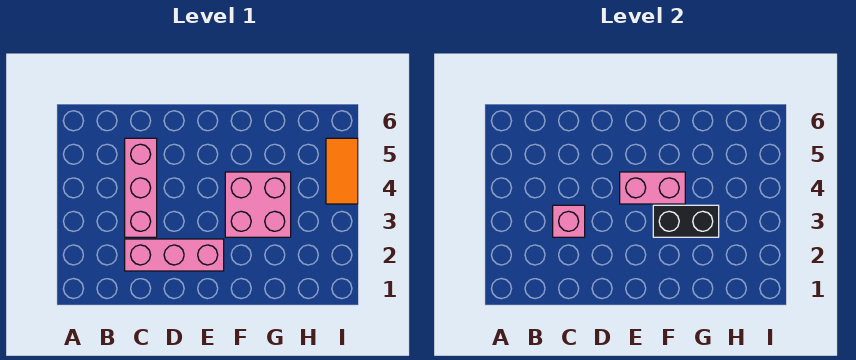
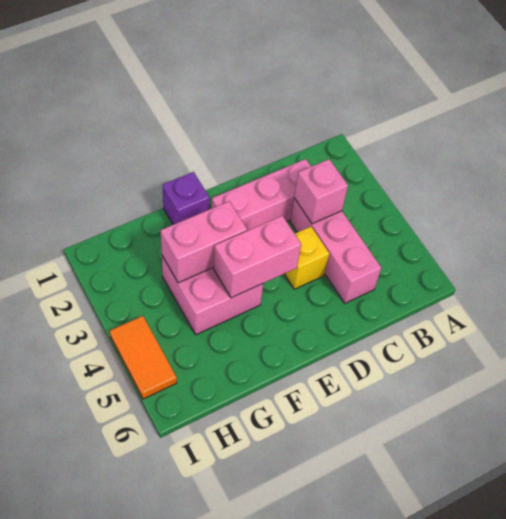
none -> yellow brick D4 level 1
none -> purple brick F1 level 1
black brick F3:G3 level 2 -> pink brick F3:G3 level 2

